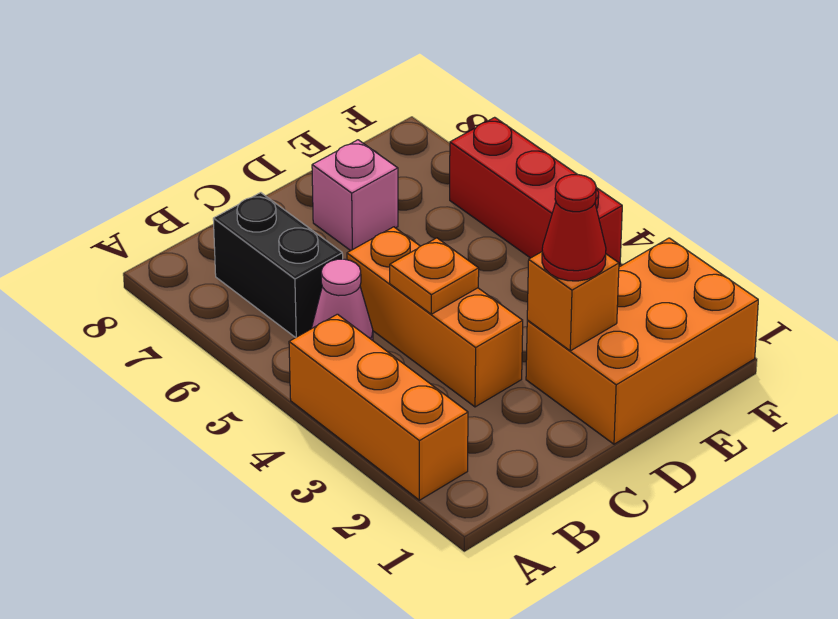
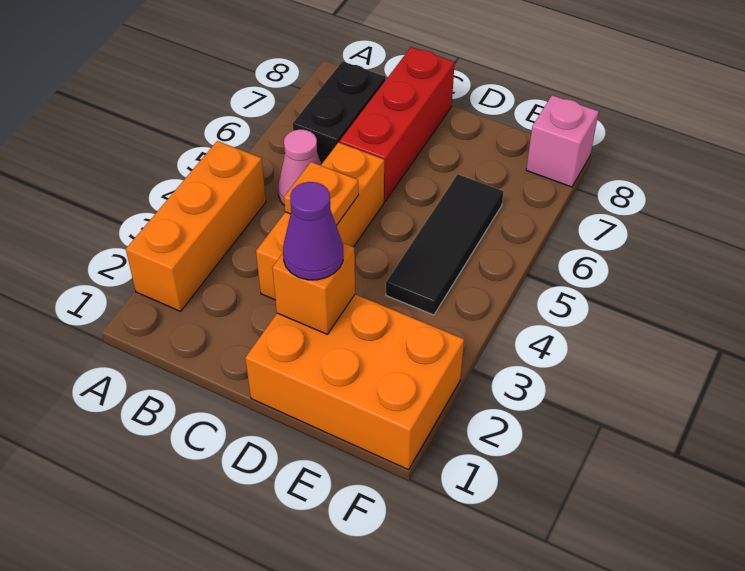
red cone D2 level 3 -> purple cone D2 level 3
pink brick D7 level 1 -> pink brick F8 level 1
none -> black tile E4:E6 level 1
red brick F4:F6 level 1 -> red brick C6:C8 level 1

